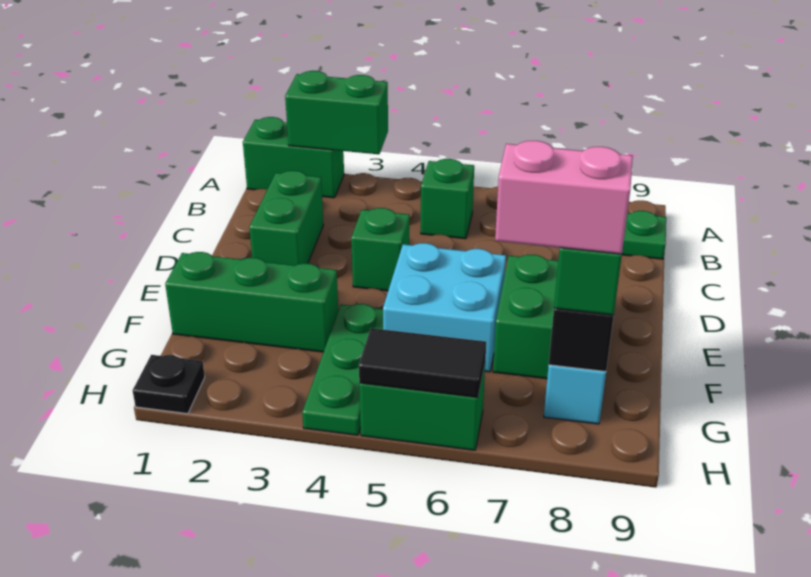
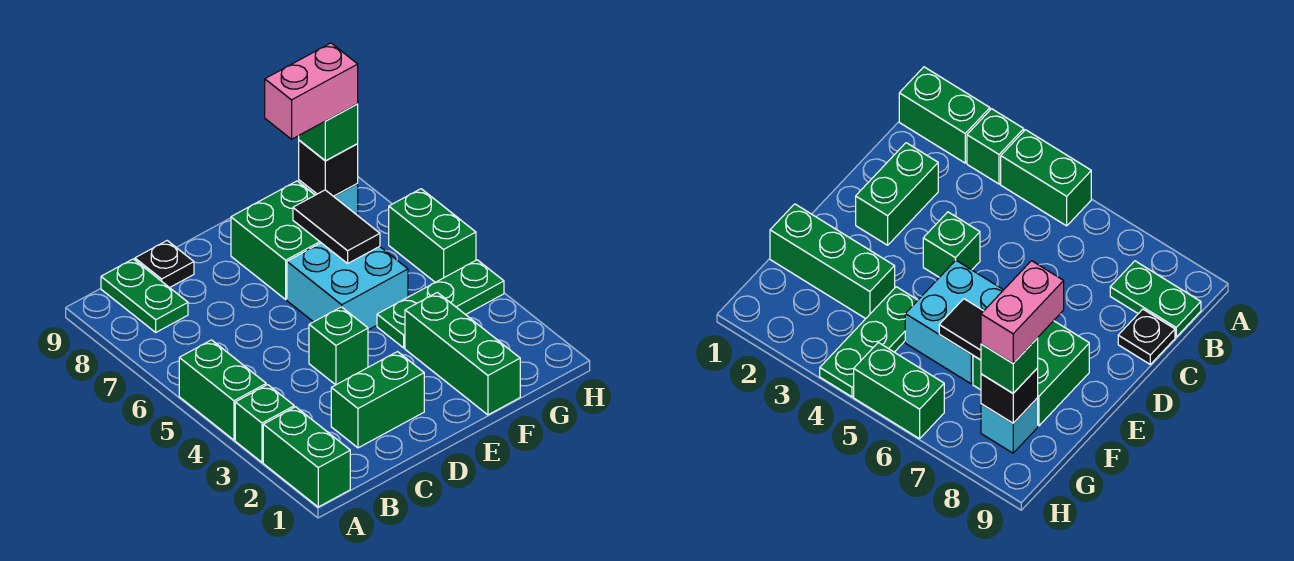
green brick A2:A3 level 2 -> green brick A4:A5 level 1
green brick B5 level 1 -> green brick A3 level 1
pink brick G7:G8 level 4 -> pink brick F8:G8 level 4
black plate H1 level 1 -> black plate C9 level 1
black tile H5:H6 level 2 -> black tile F6:F7 level 2

